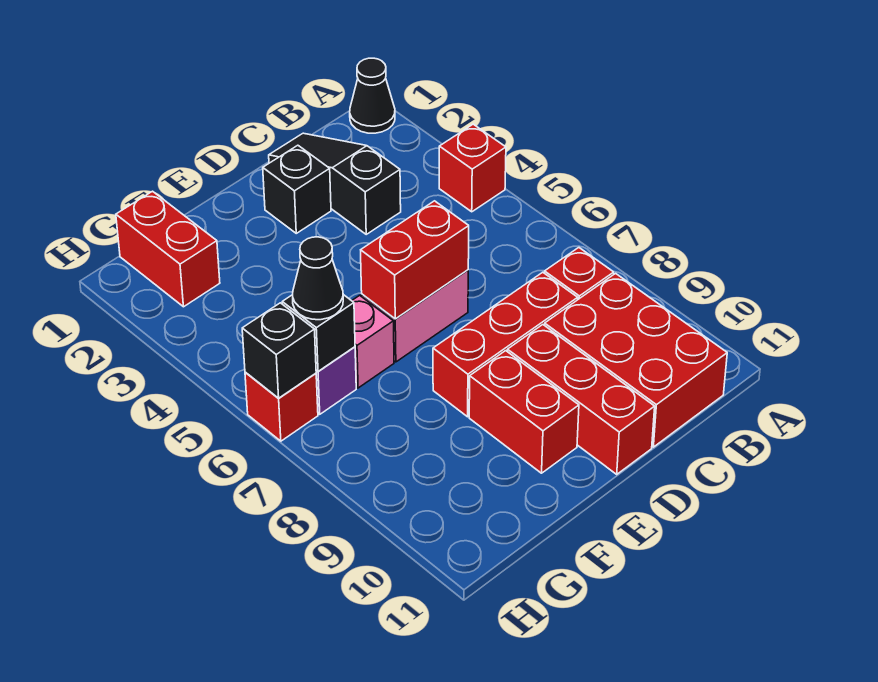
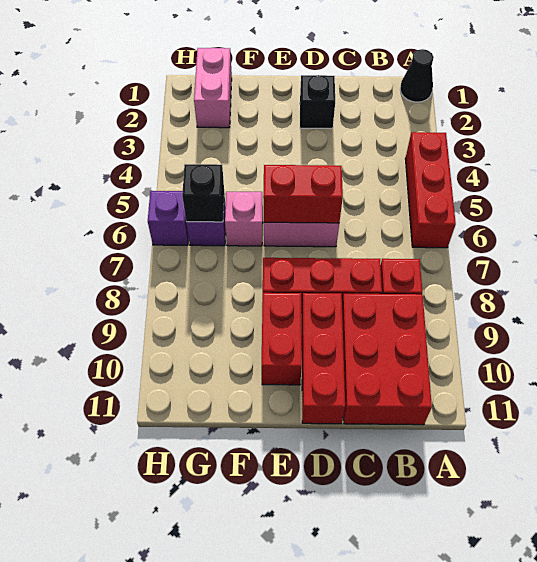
red brick A4 level 1 -> red brick A4:A6 level 1
black slope C1:C3 level 1 top 3 -> none
red brick G1:G2 level 1 -> pink brick G1:G2 level 1
black cone G6 level 3 -> none
red brick H6 level 1 -> purple brick H6 level 1
black brick H6 level 2 -> none

